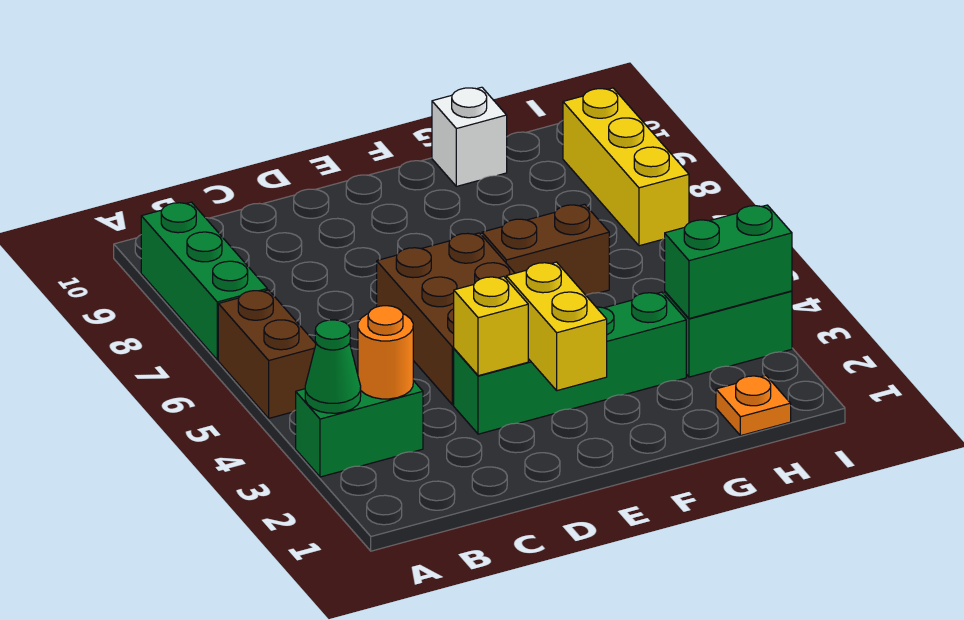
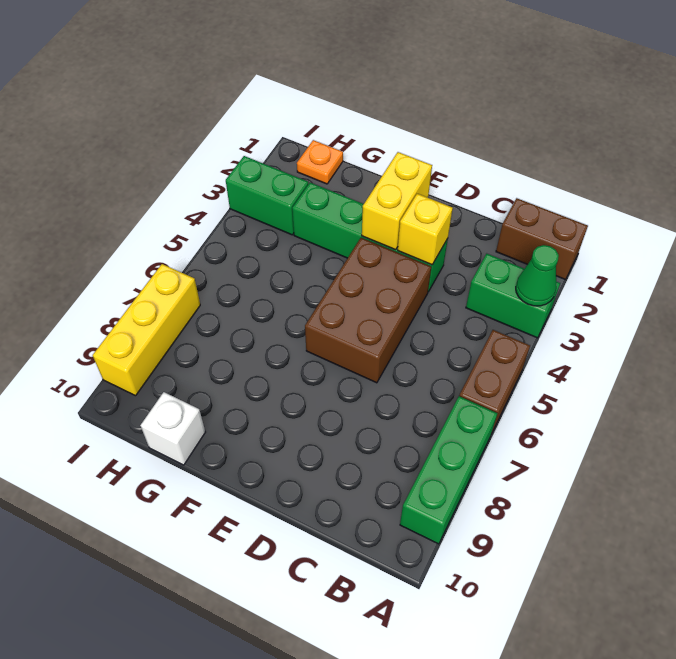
orange round brick B3 level 2 -> none
brown brick F6:G6 level 1 -> brown brick A1:B1 level 1
green brick H3:I3 level 2 -> none

